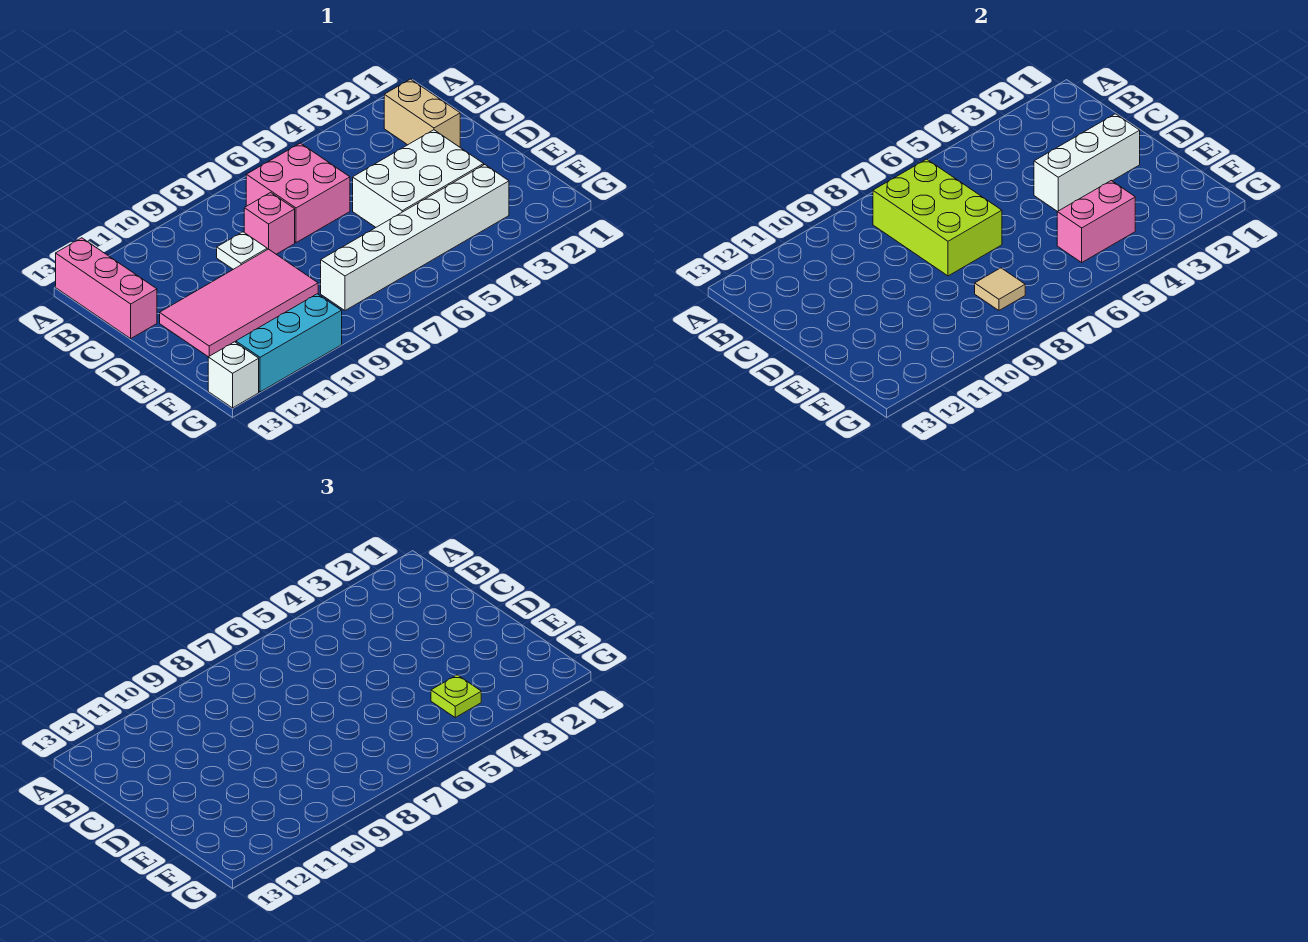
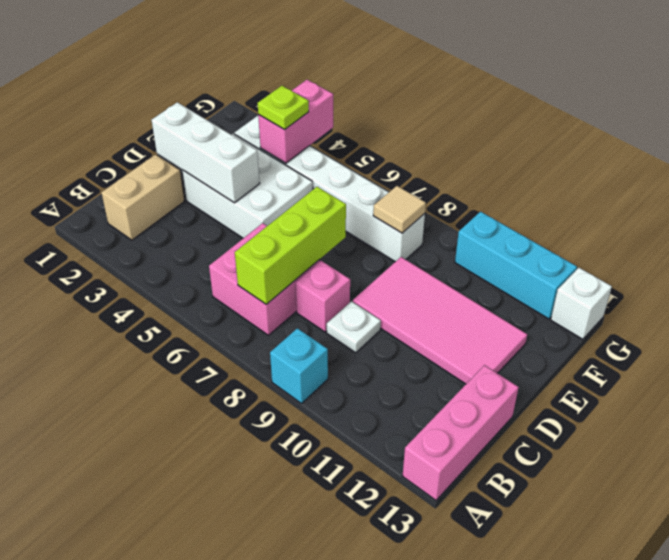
none -> cyan brick A9 level 1
lime brick B7:D8 level 2 -> lime brick B7:D7 level 2
pink brick F4:F5 level 2 -> pink brick F4:G4 level 2

